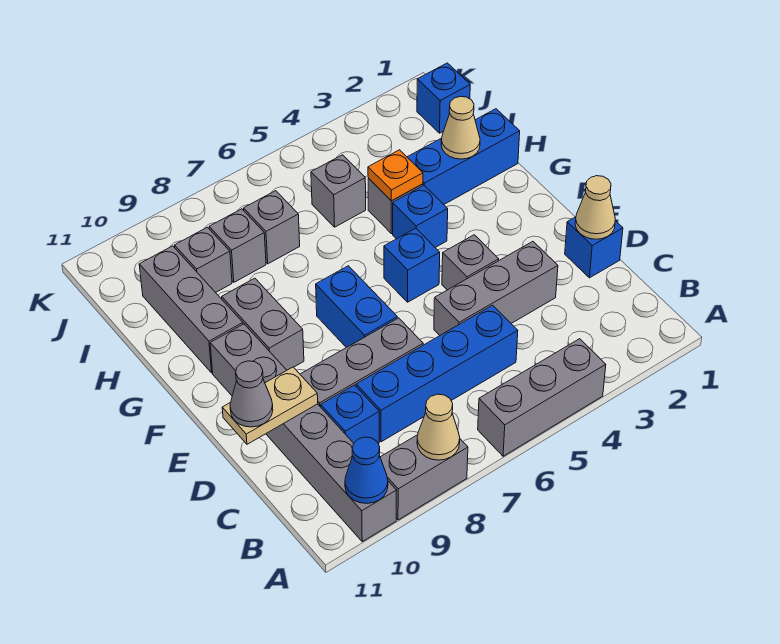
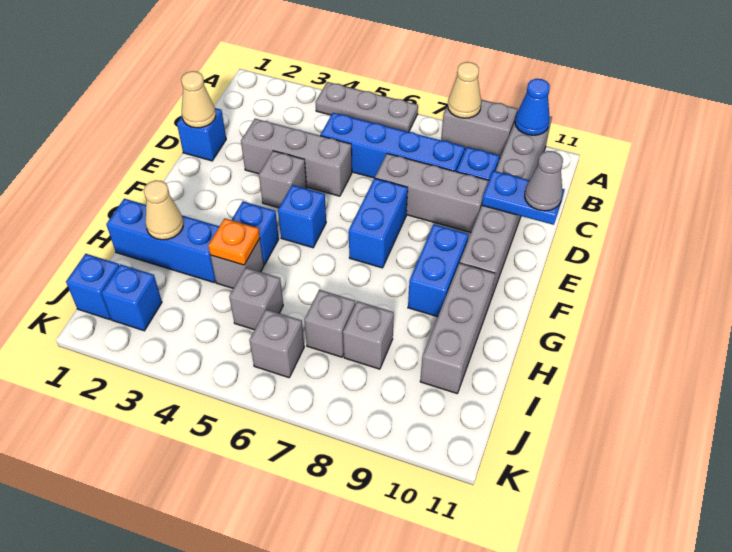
grey brick A4:A6 level 1 -> grey plate A4:A6 level 1
tan plate D10:D11 level 2 -> blue plate D10:D11 level 2
grey brick F9:G9 level 1 -> blue brick F9:G9 level 1
grey brick I9 level 1 -> grey brick J6 level 1
none -> blue brick J2 level 1

